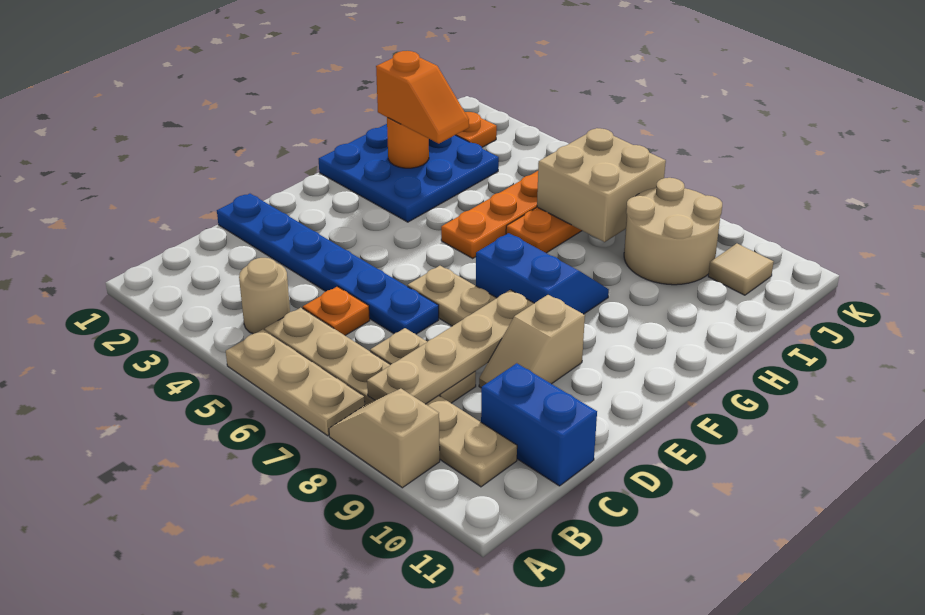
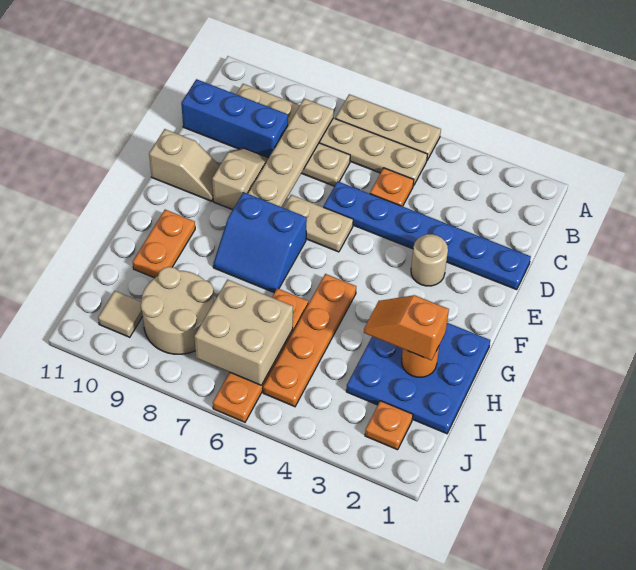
tan slope A8:A9 level 1 top 9 -> tan slope E10:E11 level 1 top 11
tan round brick B4 level 1 -> tan round brick E3 level 1
blue brick C10:C11 level 1 -> blue brick C9:C11 level 1
none -> orange plate G10:H10 level 1

